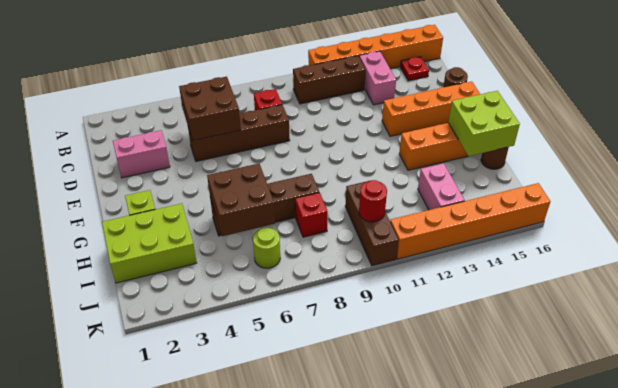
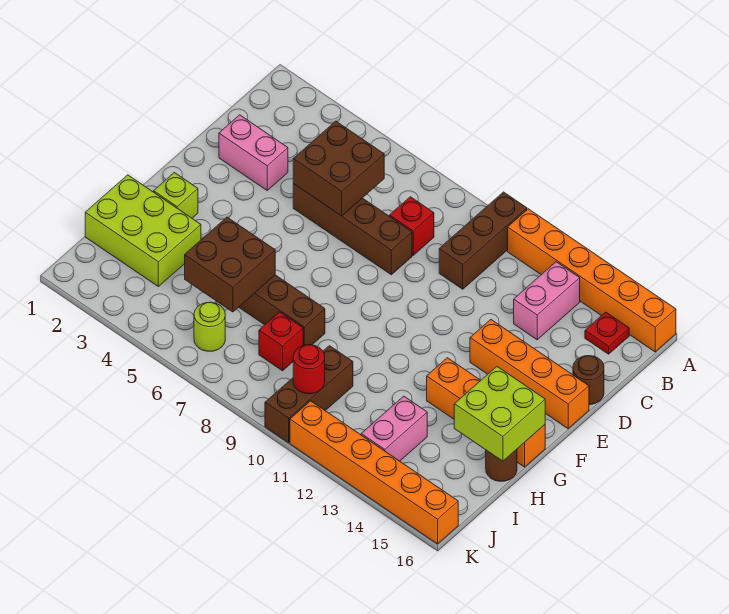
brown brick B10:B12 level 1 -> brown brick A10:C10 level 1

